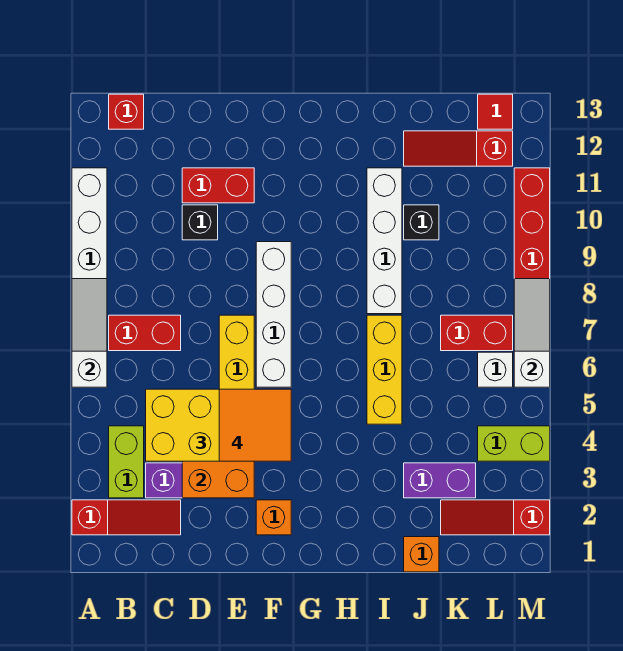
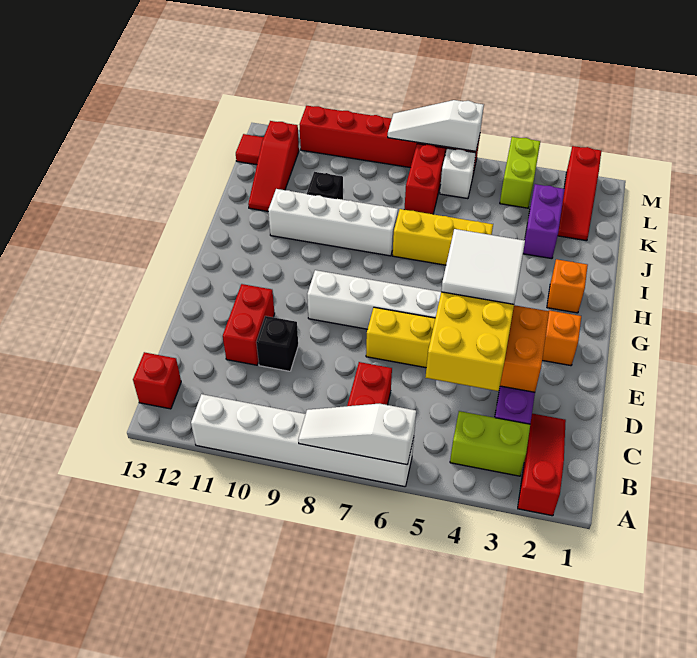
orange tile E4:F5 level 4 -> white tile E4:F5 level 4
orange brick J1 level 1 -> orange brick H2 level 1

